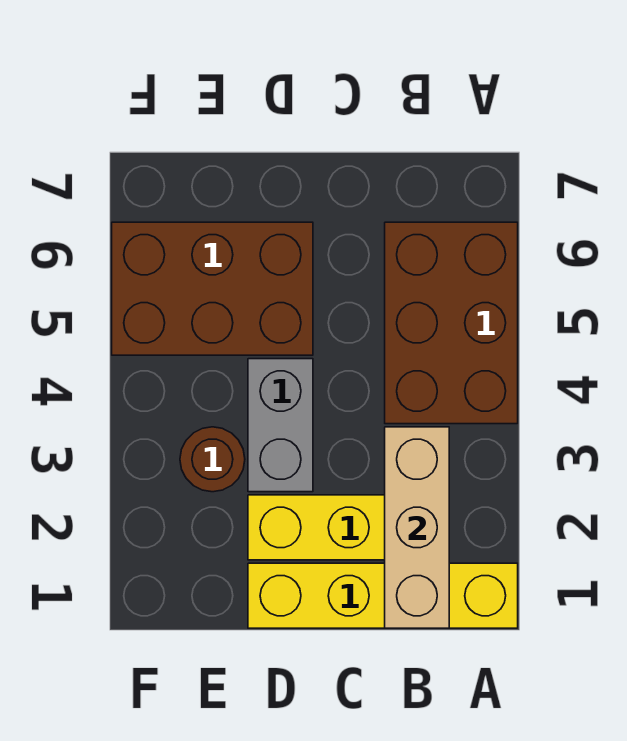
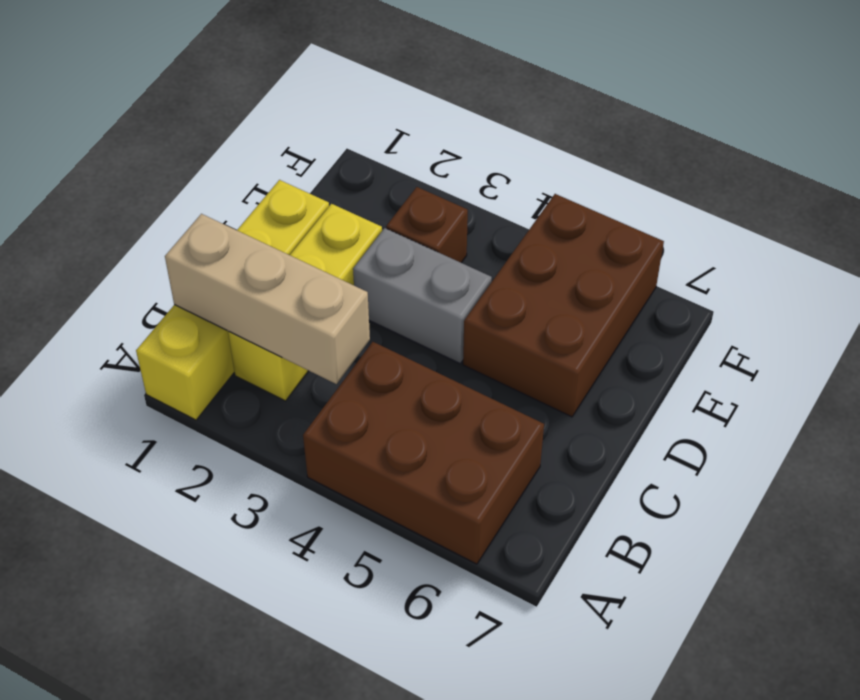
brown round brick E3 level 1 -> brown brick E3 level 1

